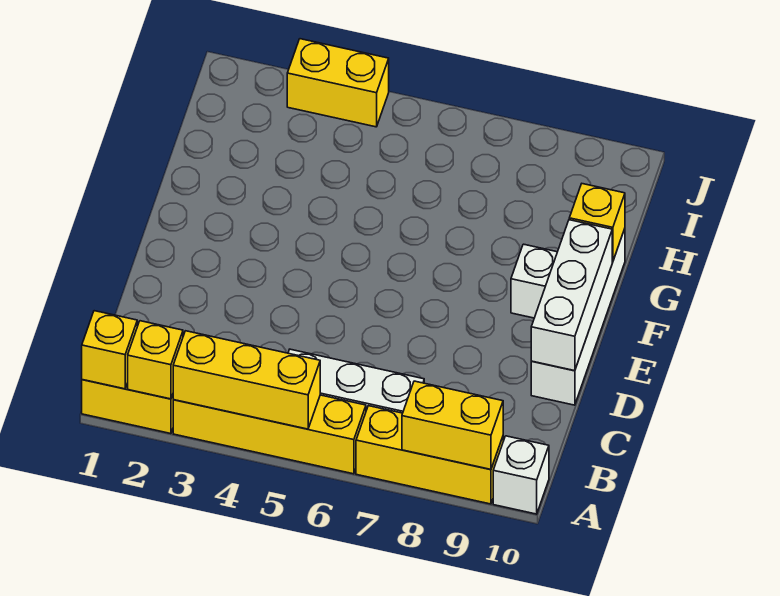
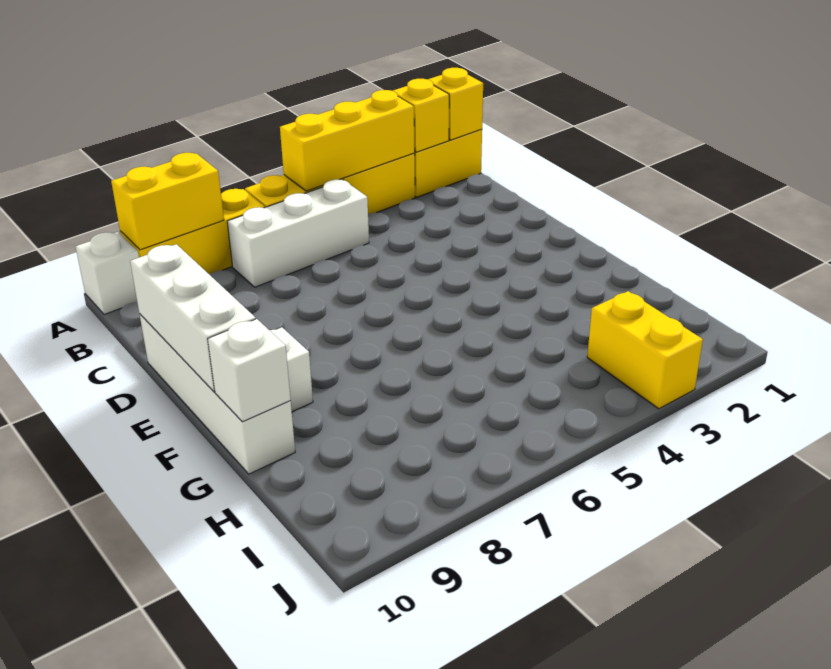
yellow brick G10 level 2 -> white brick G10 level 2
yellow brick J3:J4 level 1 -> yellow brick I3:J3 level 1

